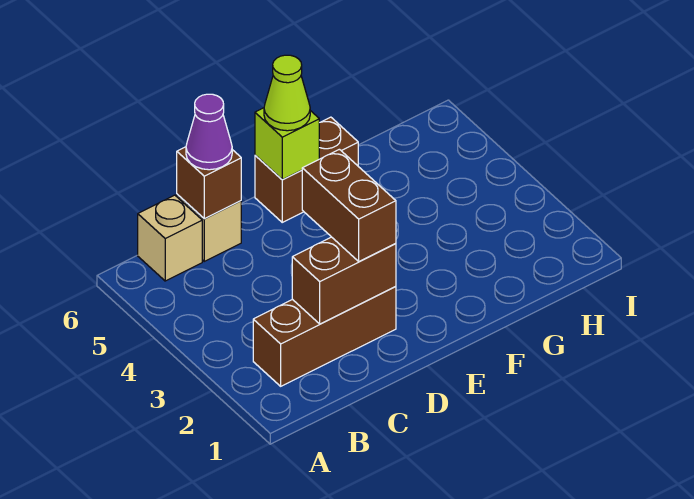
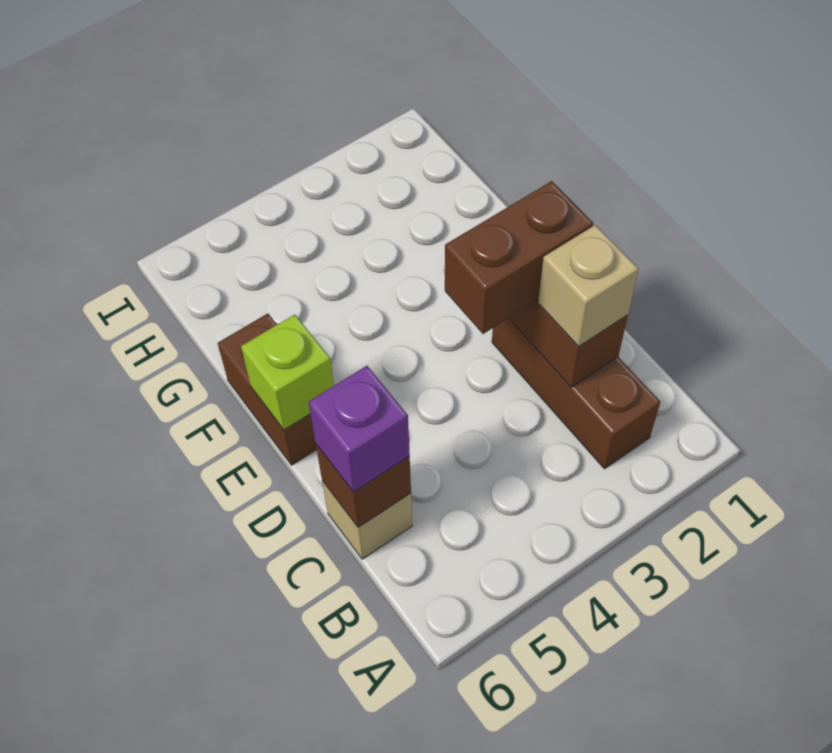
tan brick B6 level 1 -> tan brick C2 level 3
purple cone C6 level 3 -> purple brick C6 level 3
lime cone E6 level 3 -> none

